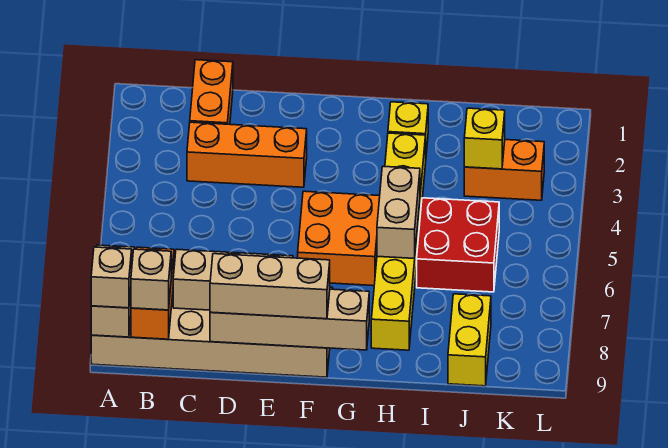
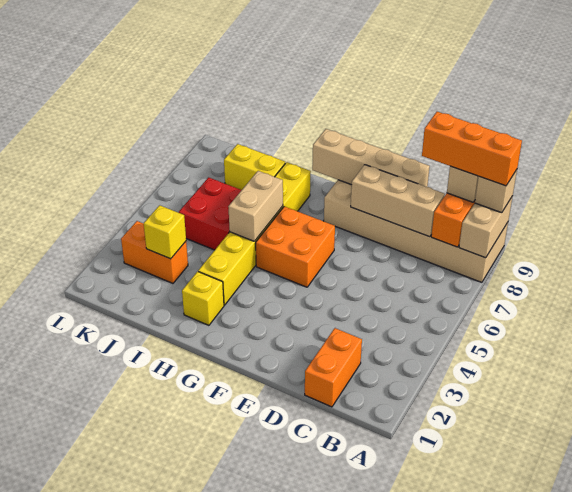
orange brick C3:E3 level 1 -> orange brick A9:C9 level 4
tan brick D9:F9 level 3 -> none
yellow brick J8:J9 level 1 -> yellow brick I8:J8 level 1

